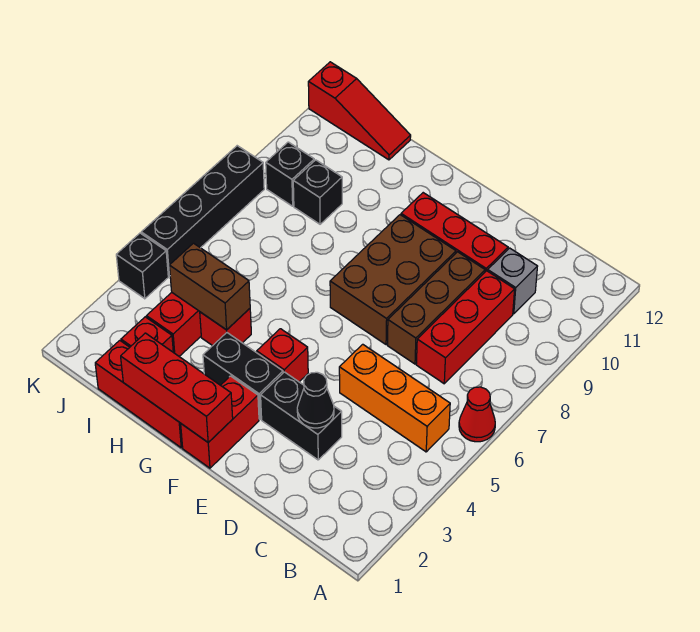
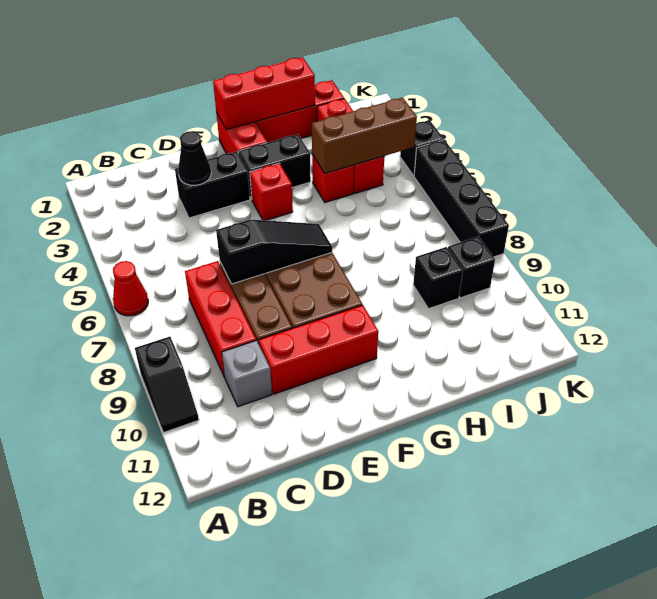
none -> black slope A9:A10 level 1 top 9
orange brick B5:D5 level 1 -> none
none -> black slope D7:F7 level 2 top D
brown brick H4:I4 level 2 -> brown brick H4:J4 level 2
red slope I12:K12 level 1 top K -> none

